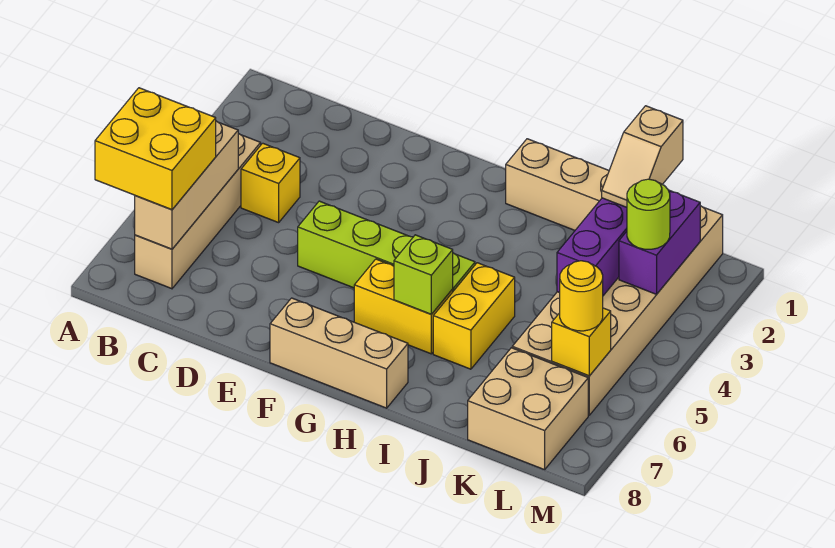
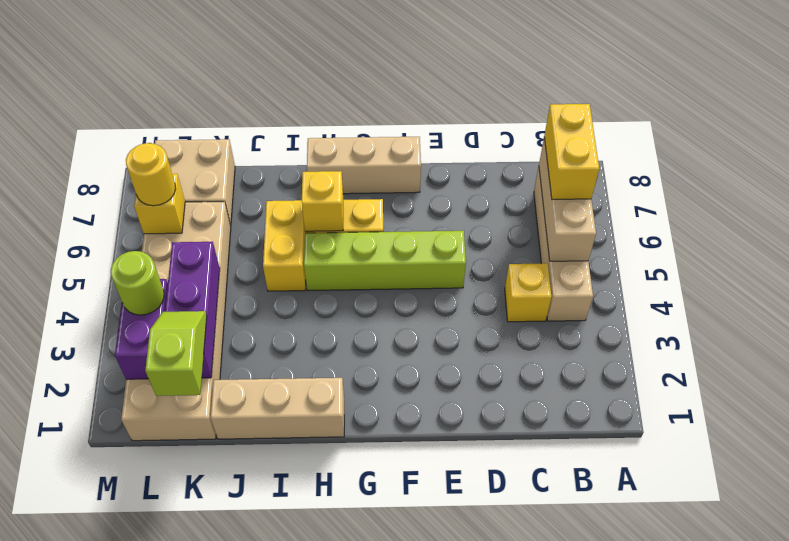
yellow brick A6:B7 level 3 -> yellow brick B6:B7 level 3
lime brick H6 level 2 -> yellow brick H6 level 2
tan slope K1:K2 level 3 top 1 -> lime slope K1:K2 level 3 top 1

